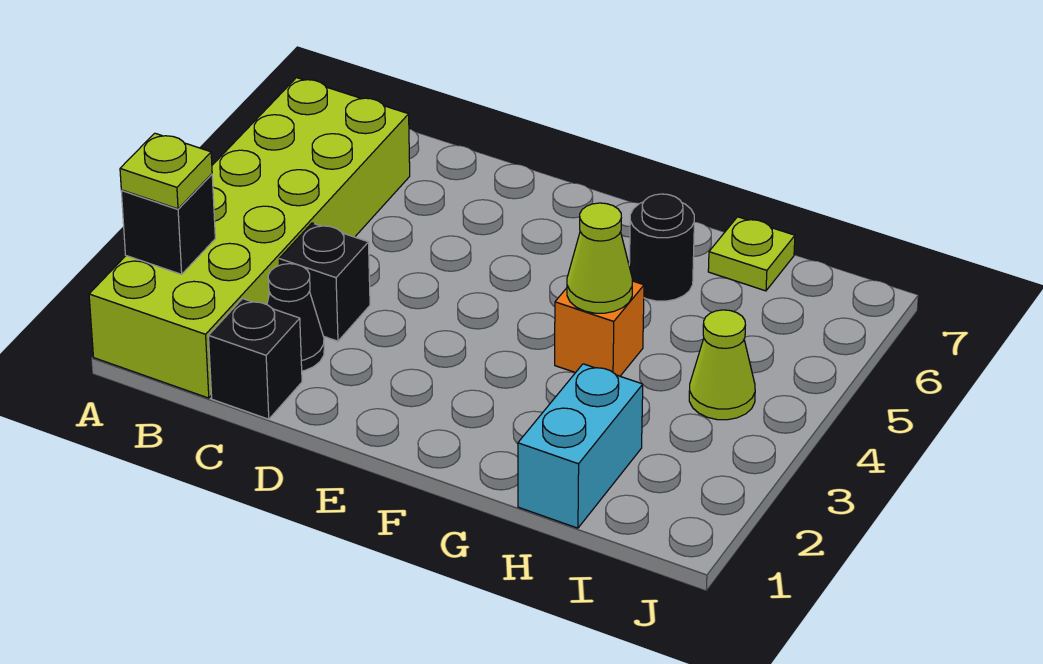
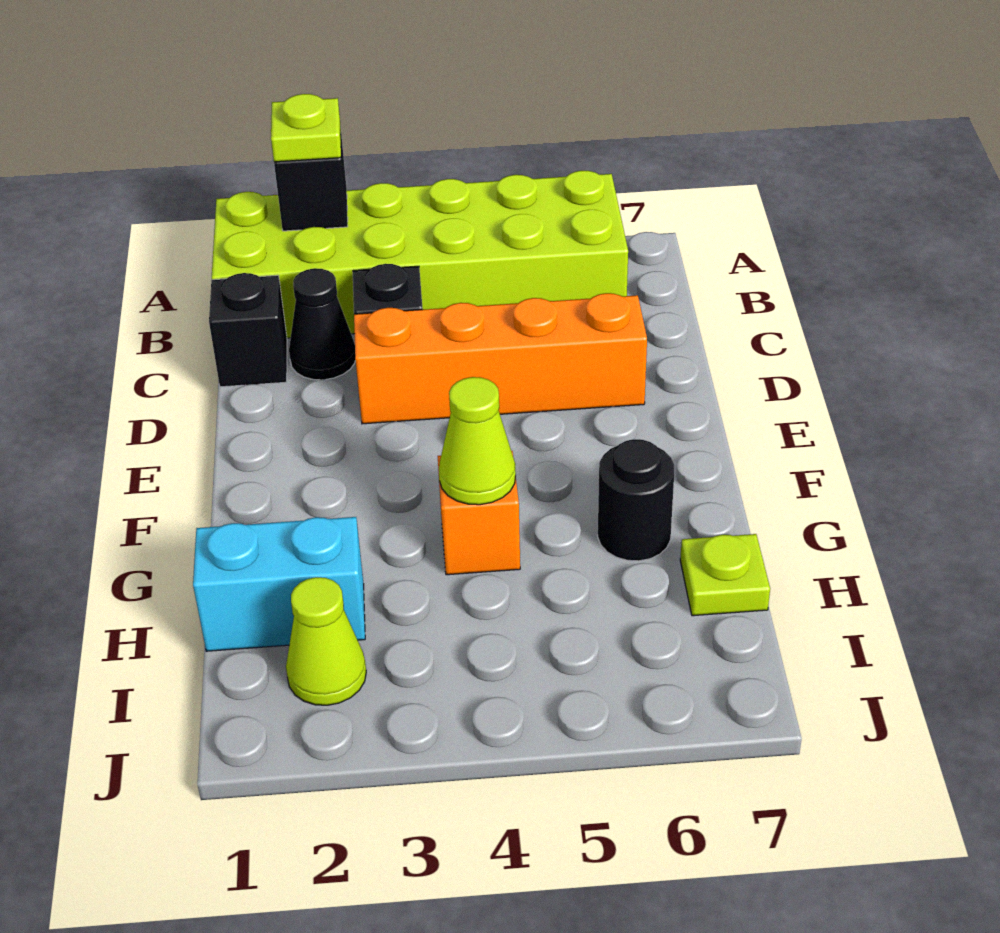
none -> orange brick D3:D6 level 1
lime cone I4 level 1 -> lime cone I2 level 1

